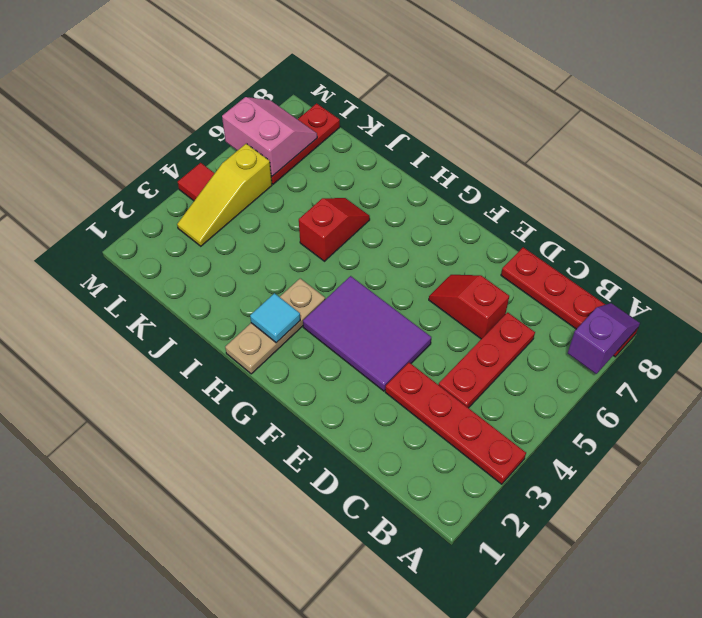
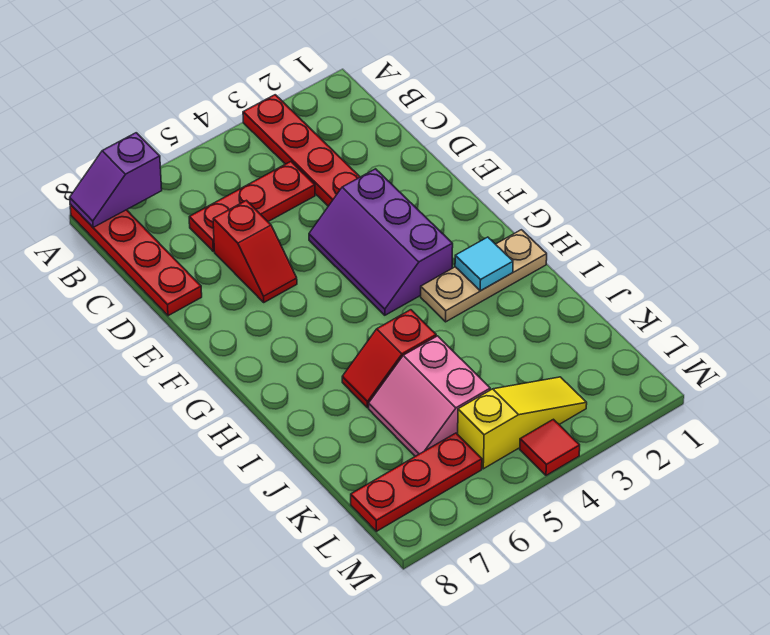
purple tile E3:G4 level 1 -> purple slope E3:G4 level 1 top 3
pink slope L6:M7 level 2 top 6 -> pink slope J5:K6 level 1 top 5

